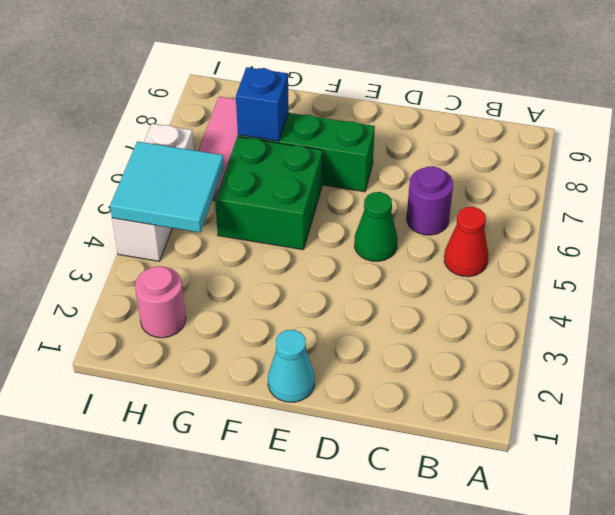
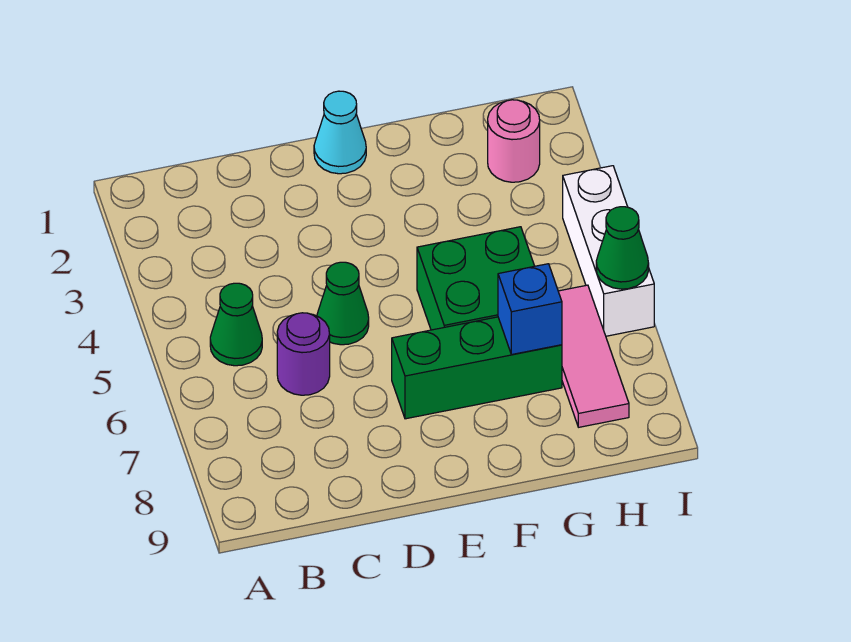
red cone B5 level 1 -> green cone B5 level 1
cyan tile H4:I5 level 2 -> none
none -> green cone I6 level 2

